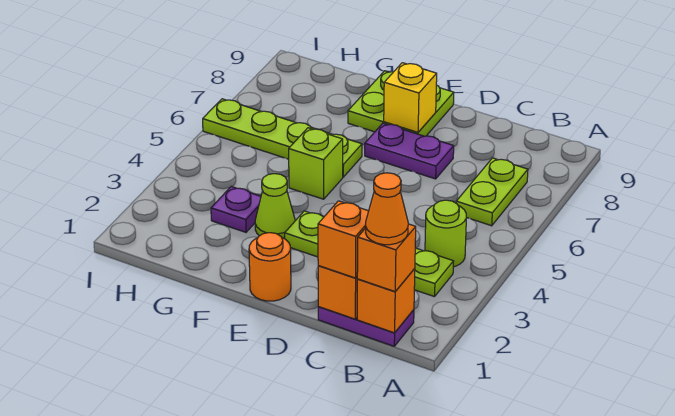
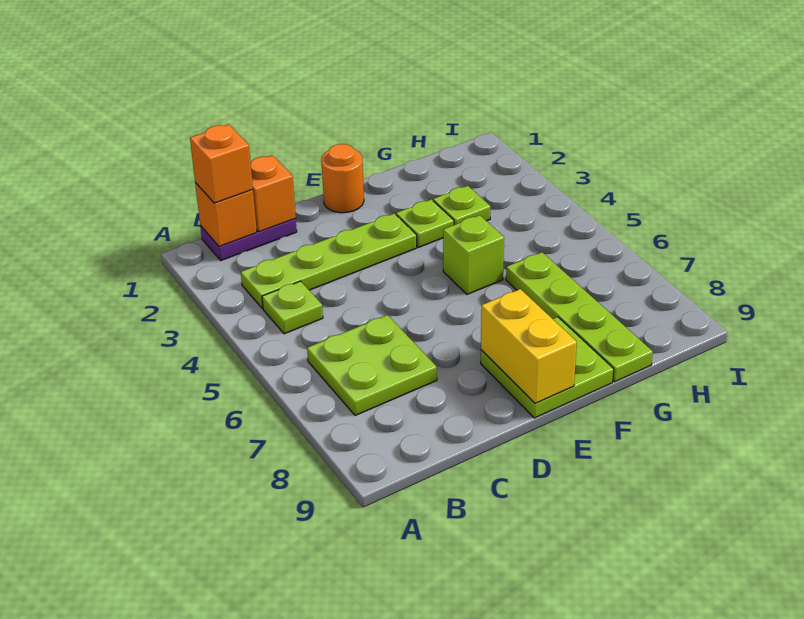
orange cone B1 level 4 -> none
lime round brick B4 level 1 -> lime plate B4 level 1
lime plate B6:B7 level 1 -> lime plate B6:C7 level 1
orange brick C1 level 3 -> none
purple plate D7:E7 level 1 -> none
yellow brick E8 level 2 -> yellow brick E8:E9 level 2
lime cone F3 level 1 -> lime plate F3 level 1
lime plate F6:I6 level 1 -> lime plate G6:G9 level 1
purple plate G3 level 1 -> lime plate G3 level 1

